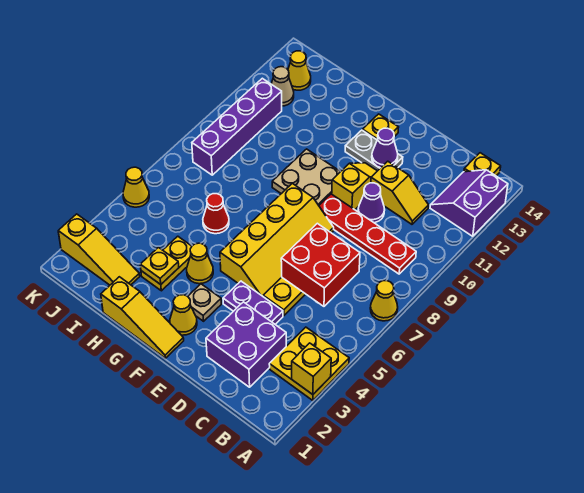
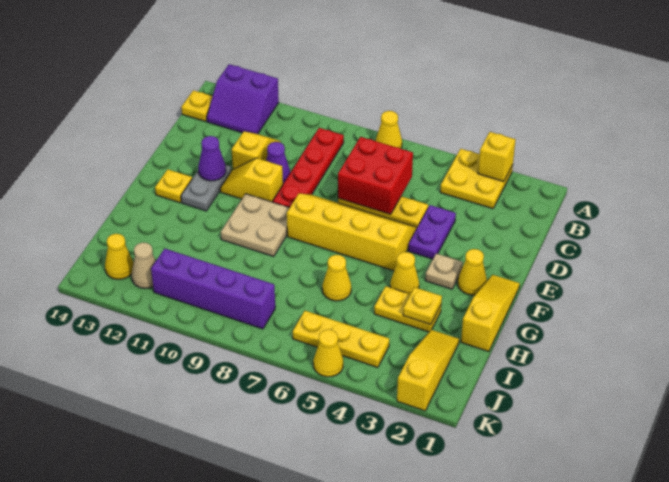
purple brick C2:D3 level 1 -> none
red cone H6 level 1 -> yellow cone H6 level 1
none -> yellow plate J4:J6 level 1

